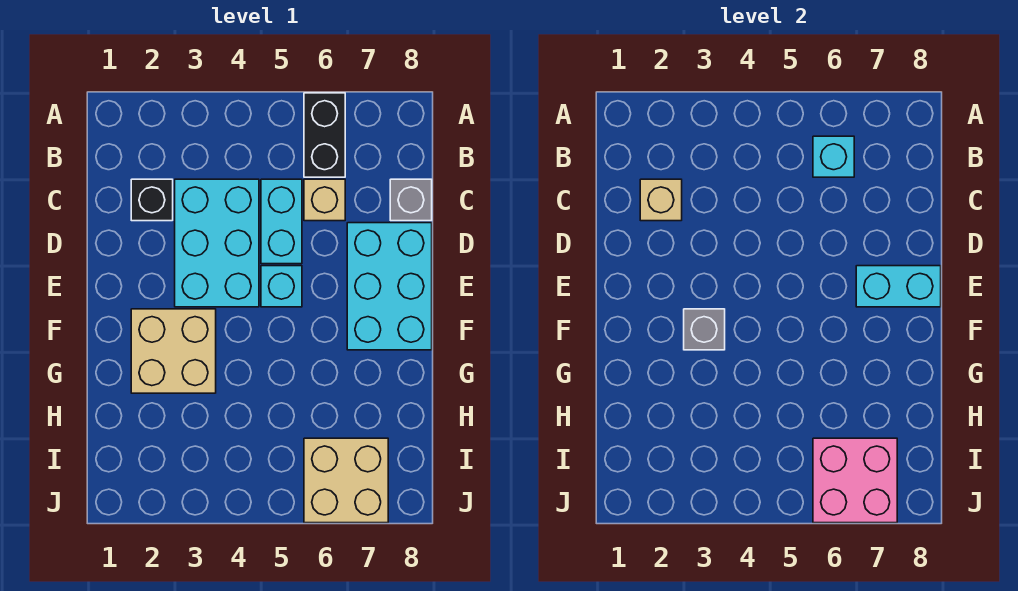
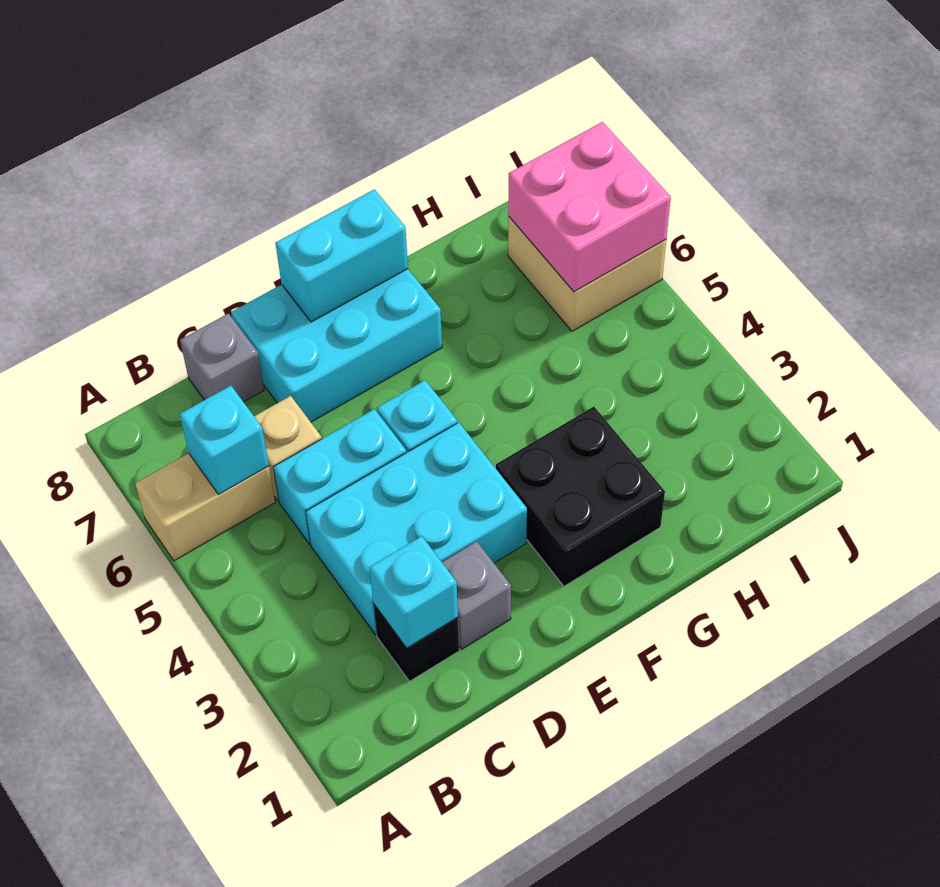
black brick A6:B6 level 1 -> tan brick A6:B6 level 1
tan brick C2 level 2 -> cyan brick C2 level 2
cyan brick E7:E8 level 2 -> cyan brick E8:F8 level 2
tan brick F2:G3 level 1 -> black brick F2:G3 level 1
grey brick F3 level 2 -> grey brick D2 level 1

